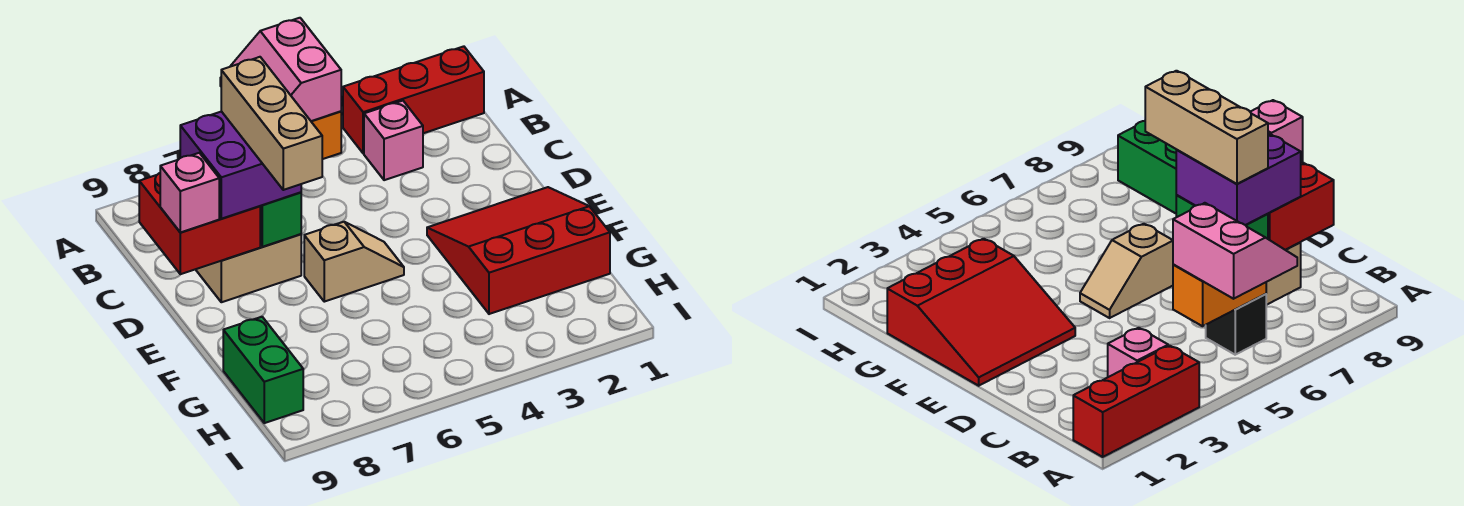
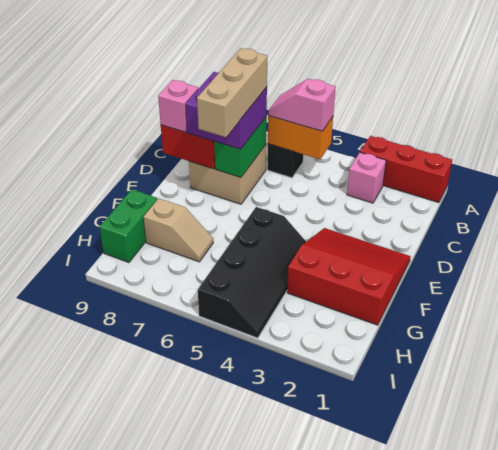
pink slope A5:B6 level 3 top 5 -> pink slope B5:B6 level 3 top 5
tan slope E5:E6 level 1 top 6 -> tan slope G7:G8 level 1 top 8
none -> black slope F4:I5 level 1 top 5

